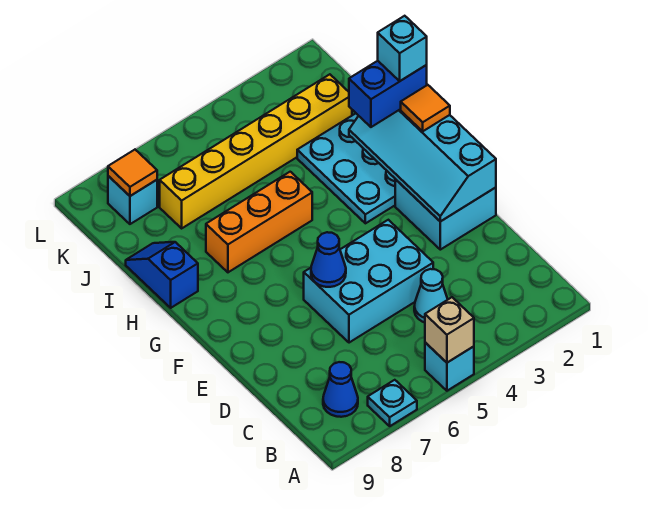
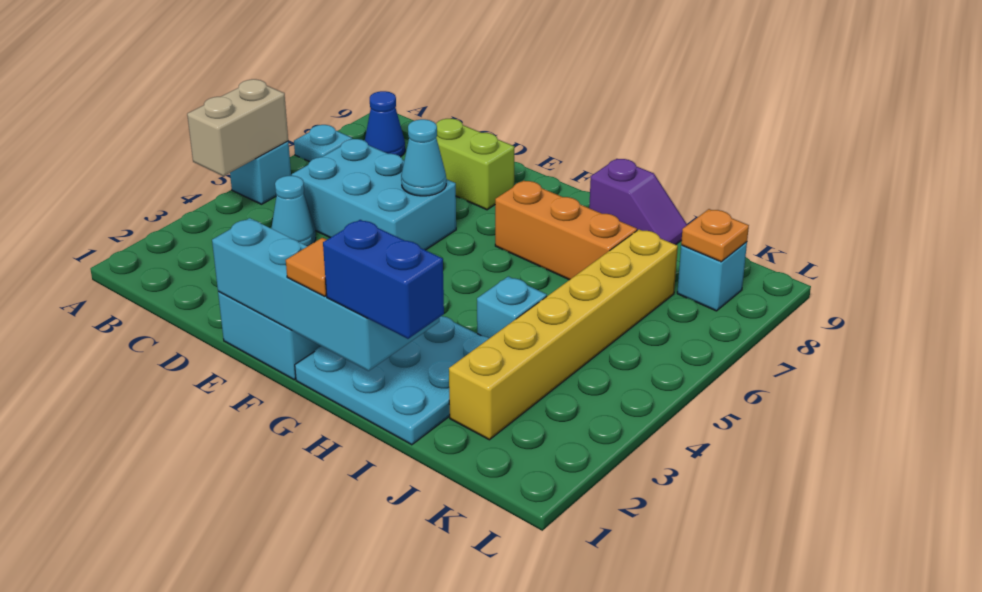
tan brick A5 level 2 -> tan brick A4:A5 level 2
cyan brick D4:E6 level 1 -> cyan brick C5:E6 level 1
none -> lime brick D8:E8 level 1
blue cone E6 level 2 -> cyan cone E6 level 2
blue brick H1:H2 level 3 -> blue brick H1:I1 level 3
cyan brick H1 level 4 -> cyan brick I4 level 1
orange brick H5:H7 level 1 -> orange brick G7:I7 level 1
blue slope H9:I9 level 1 top H -> purple slope H9:I9 level 1 top H
orange tile K8 level 2 -> orange plate K8 level 2

